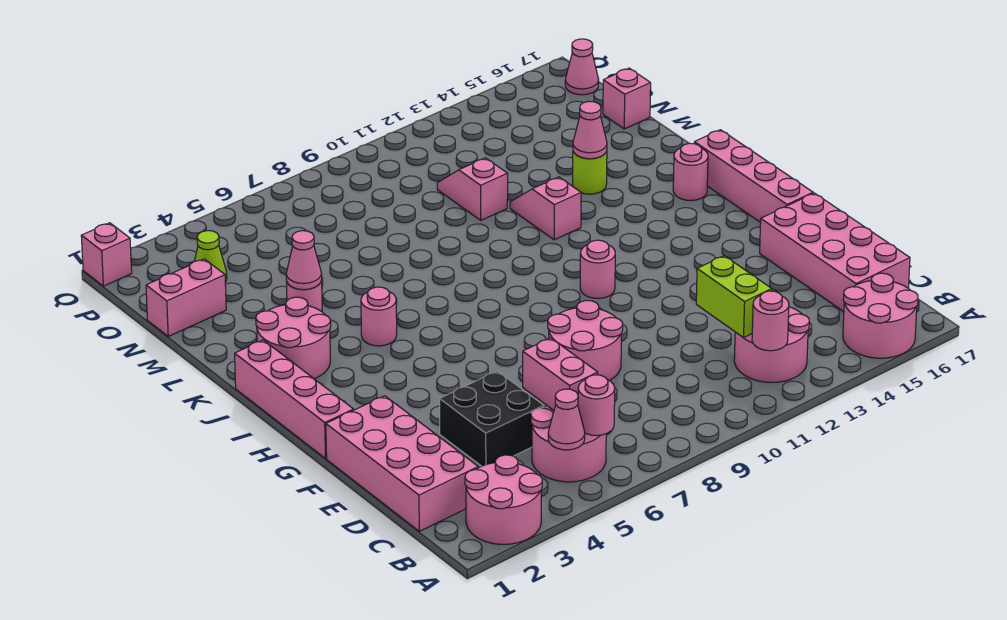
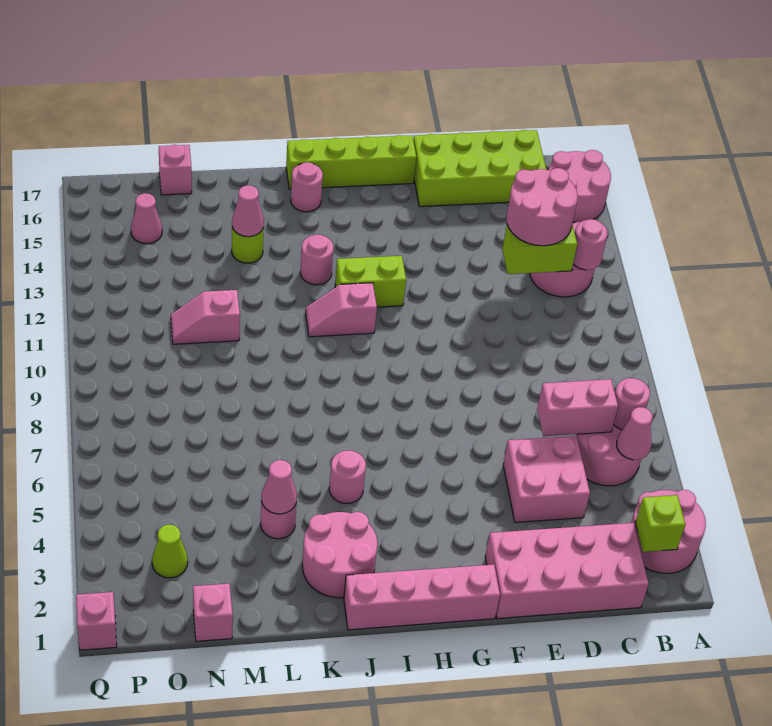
none -> lime brick B2 level 2
pink brick C16:F17 level 1 -> lime brick C16:F17 level 1
black brick D4:E5 level 1 -> pink brick D4:E5 level 1
pink round brick E8:F9 level 1 -> pink round brick C12:D13 level 3
pink brick G17:J17 level 1 -> lime brick G17:J17 level 1
pink round brick H11 level 1 -> pink round brick J13 level 1
none -> lime brick H12:I12 level 1
pink slope K12:L12 level 1 top K -> pink slope I11:J11 level 1 top I
pink brick N1:N2 level 1 -> pink brick N1 level 1
pink cone P17 level 1 -> pink cone O15 level 1

